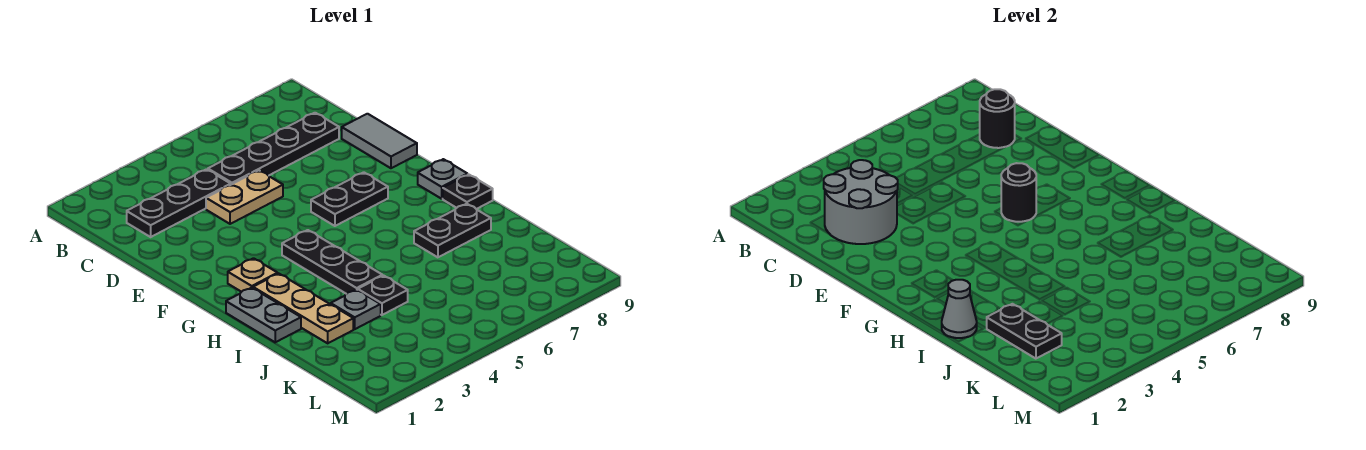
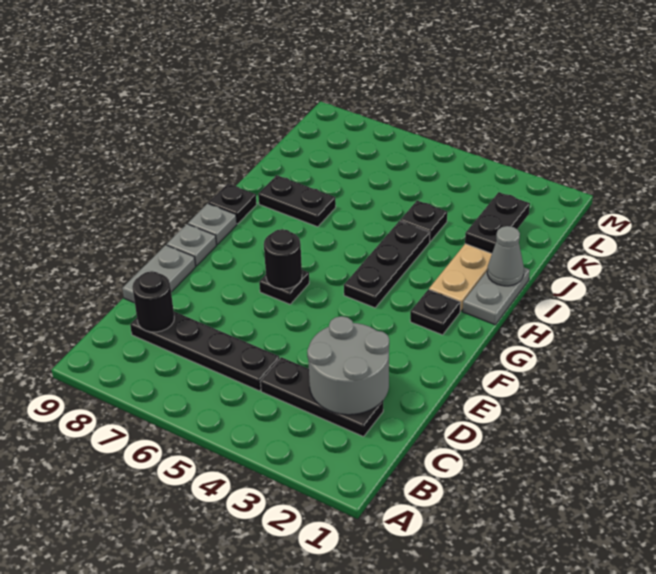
tan plate D4:D5 level 1 -> none
grey tile D9:E9 level 1 -> grey plate D9:E9 level 1
black plate F6:F7 level 1 -> black plate F6 level 1
tan plate G2 level 1 -> black plate G2 level 1
grey plate J3 level 1 -> grey plate F9 level 1

